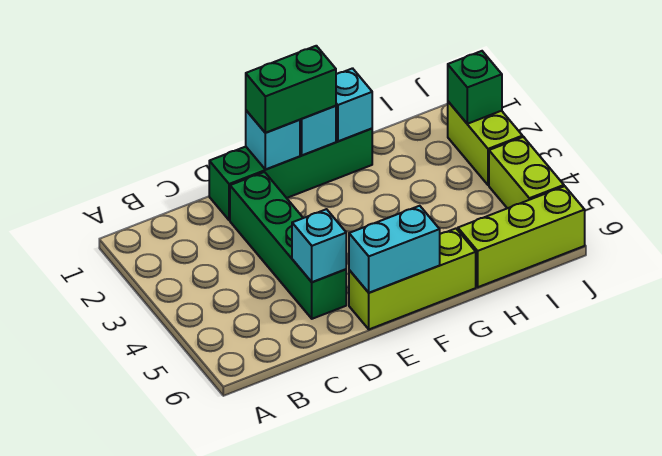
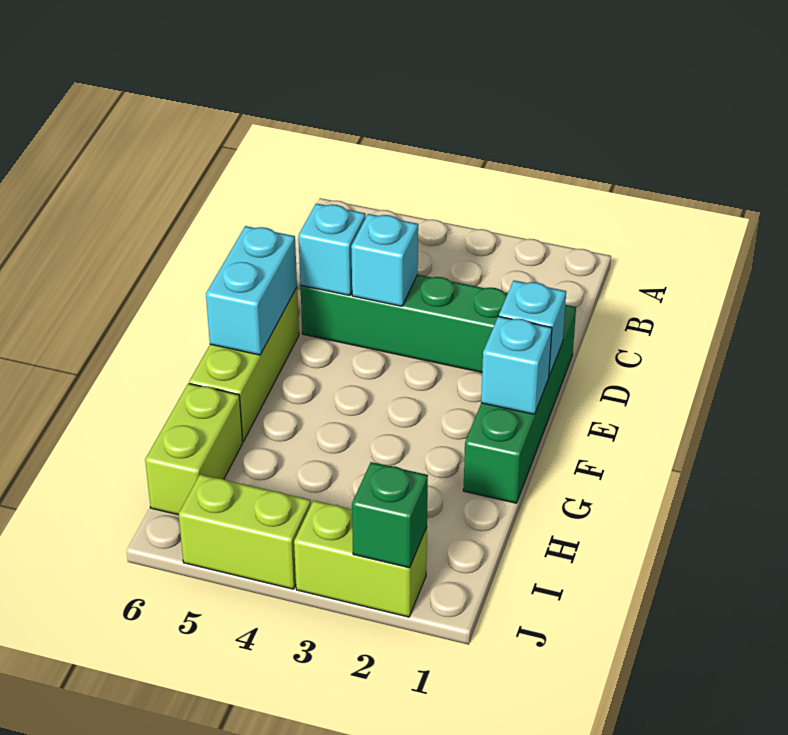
green brick E1:F1 level 3 -> none
cyan brick G1 level 2 -> cyan brick D4 level 2
lime brick H6:J6 level 1 -> lime brick H6:I6 level 1

